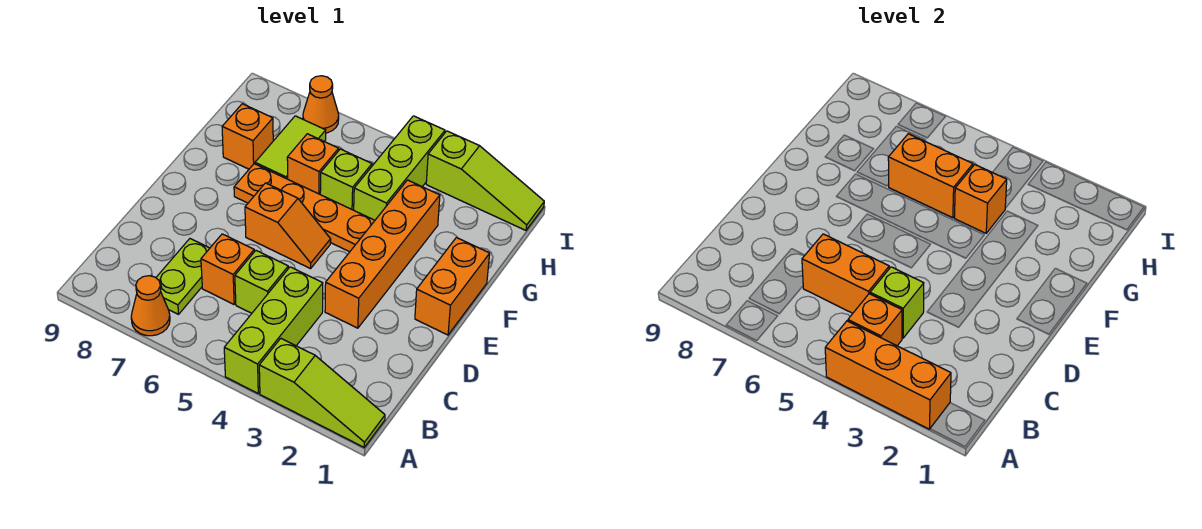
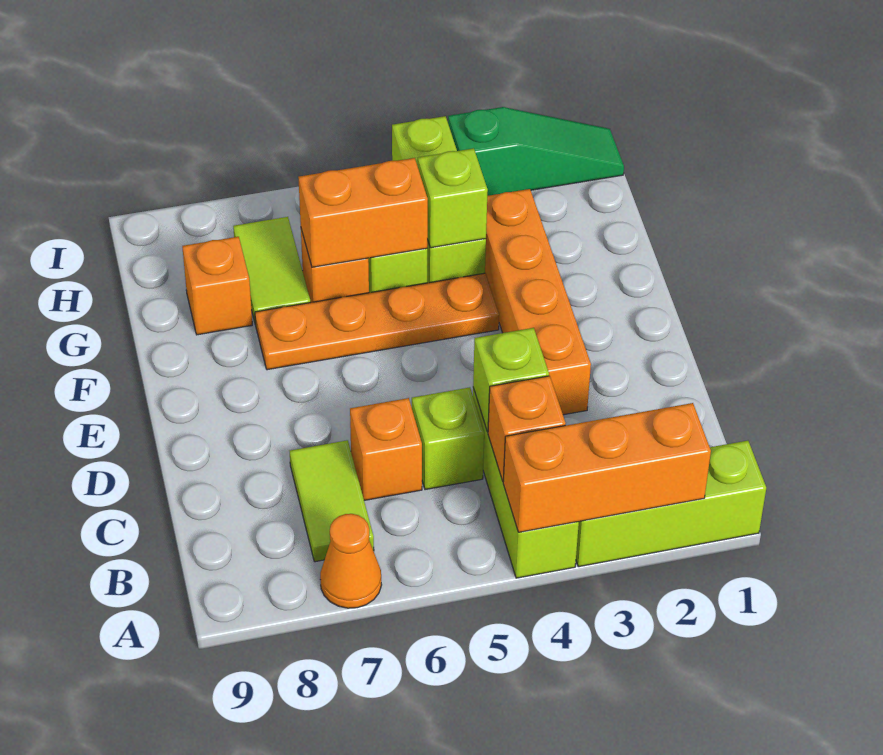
lime slope A1:A3 level 1 top 3 -> lime brick A1:A3 level 1
lime plate B7:C7 level 1 -> lime tile B7:C7 level 1
orange brick C5:C6 level 2 -> none
orange brick E1:F1 level 1 -> none
orange slope E5:E6 level 1 top 6 -> none
orange brick G4 level 2 -> lime brick G4 level 2
lime slope I1:I3 level 1 top 3 -> green slope I1:I3 level 1 top 3
orange cone I7 level 1 -> none

